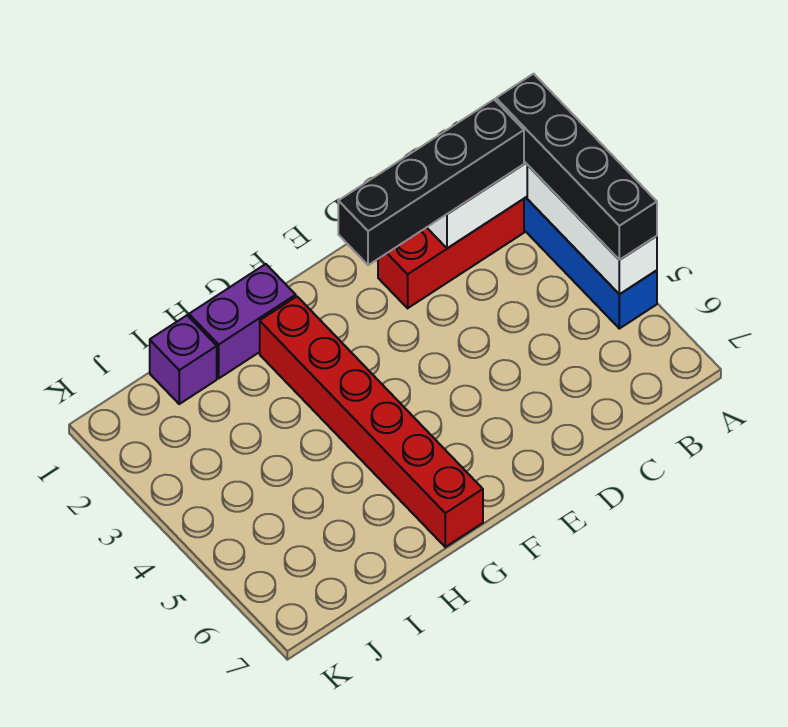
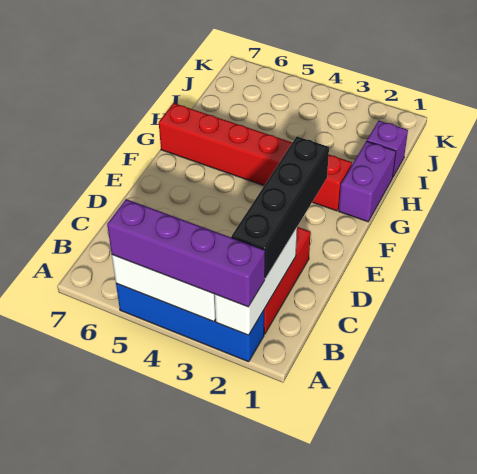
black brick A2:A5 level 3 -> purple brick A2:A5 level 3

